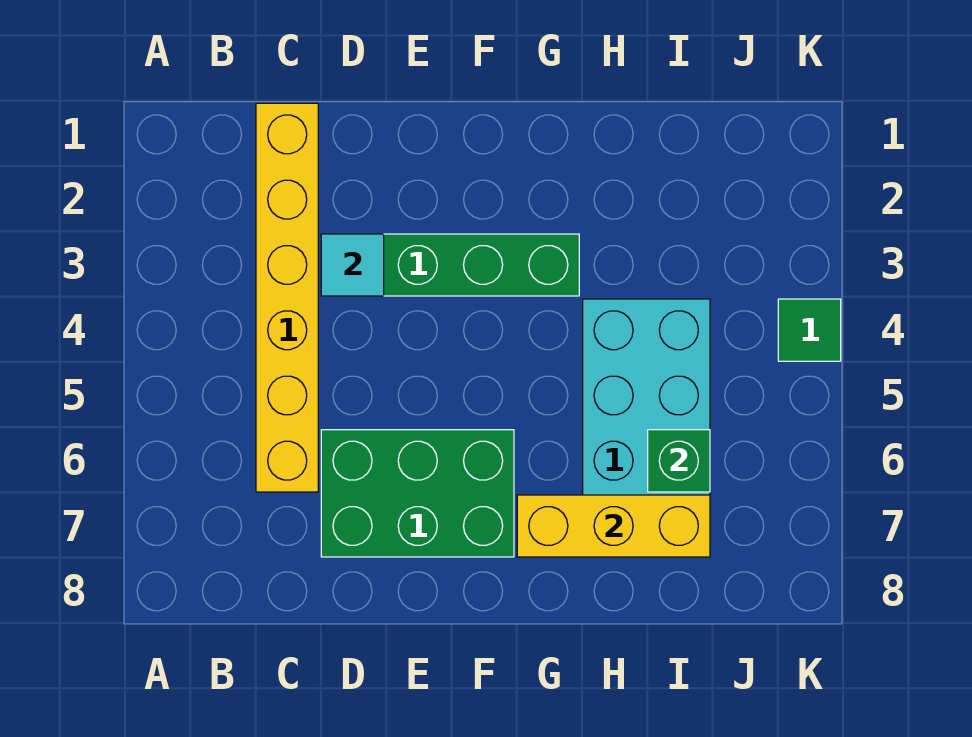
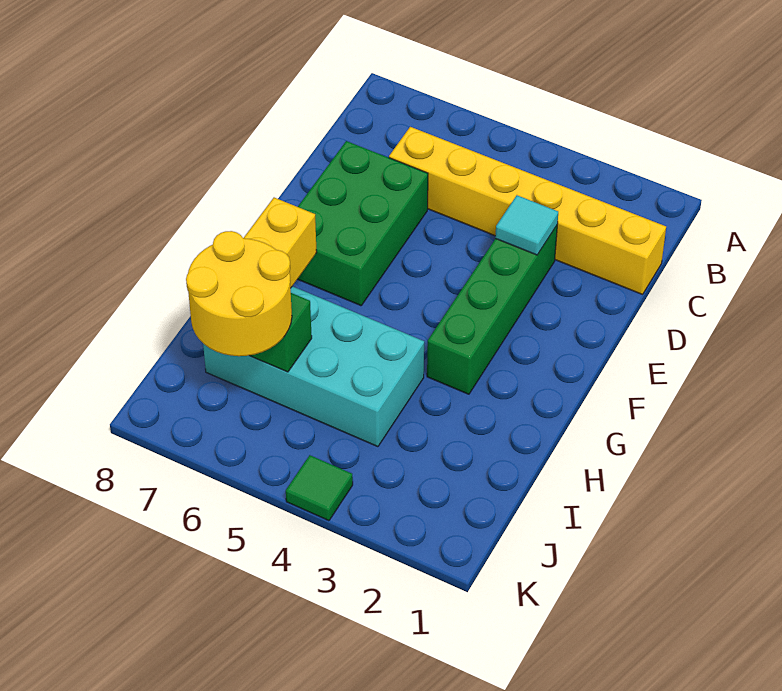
none -> yellow round brick I6:J7 level 3

